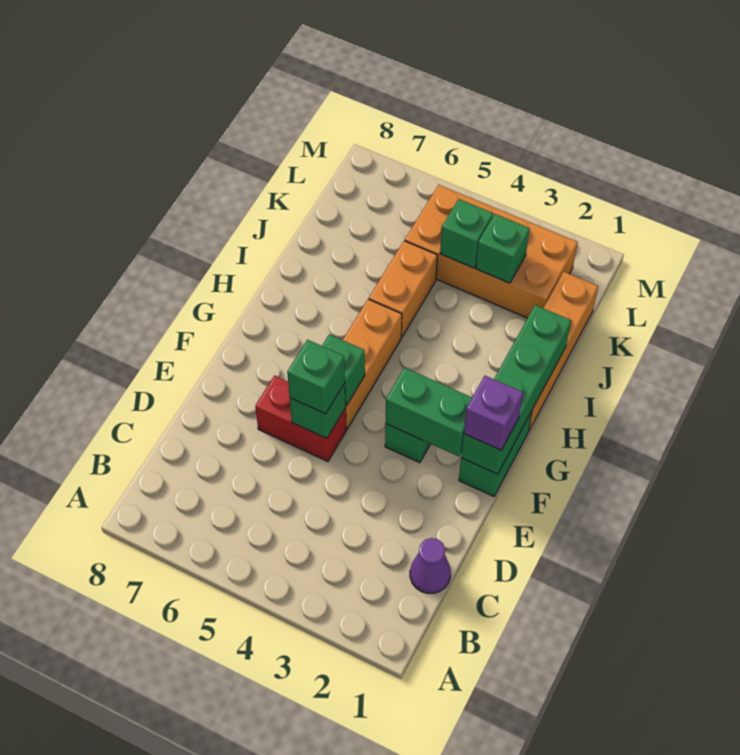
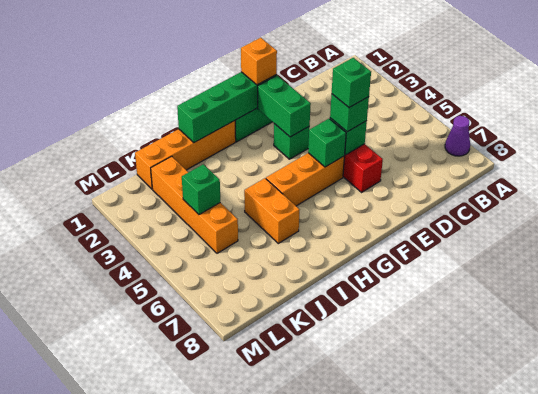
purple cone C1 level 1 -> purple cone A7 level 1
purple brick F1 level 3 -> orange brick F1 level 3
orange brick I5:J5 level 1 -> orange brick I5:I6 level 1
orange brick K2:L5 level 1 -> orange brick K2:K5 level 1
green brick K3 level 2 -> green brick E5 level 4

